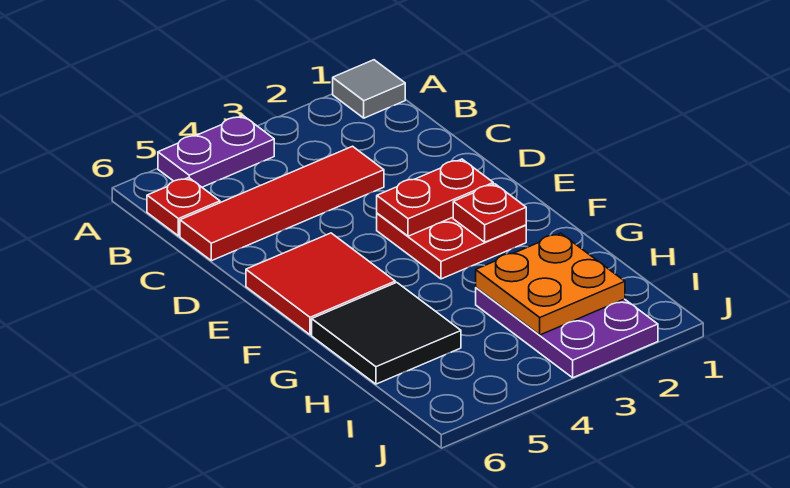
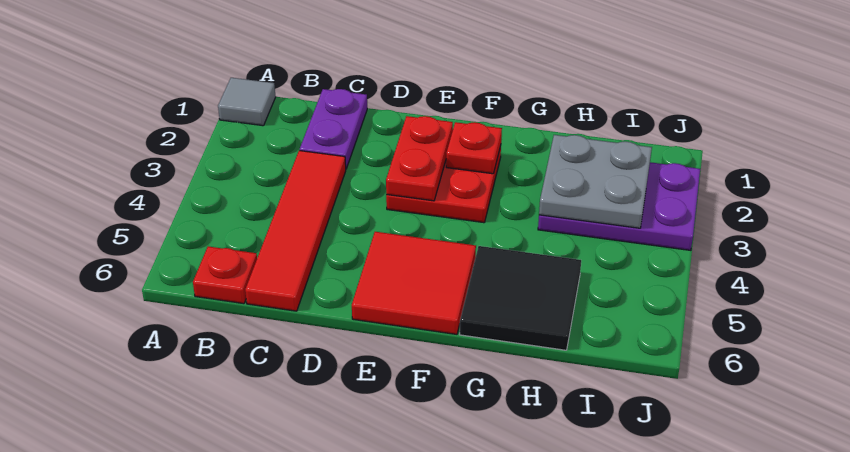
purple plate A4:A5 level 1 -> purple plate C1:C2 level 1
orange plate H2:I3 level 2 -> grey plate H2:I3 level 2

